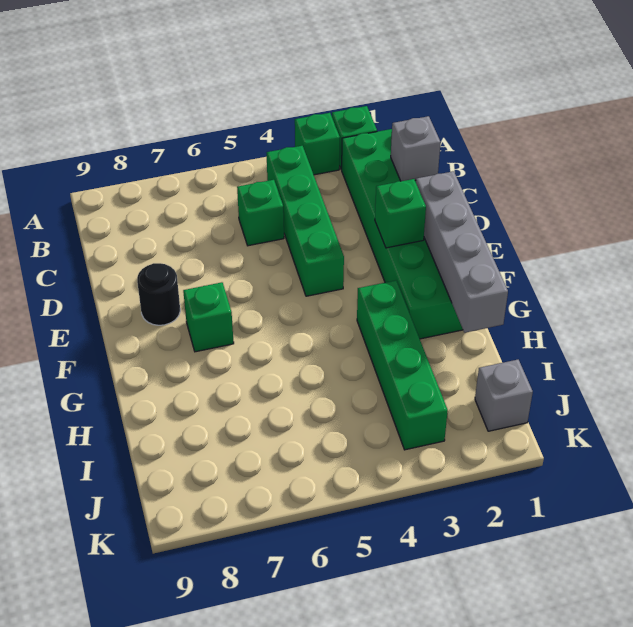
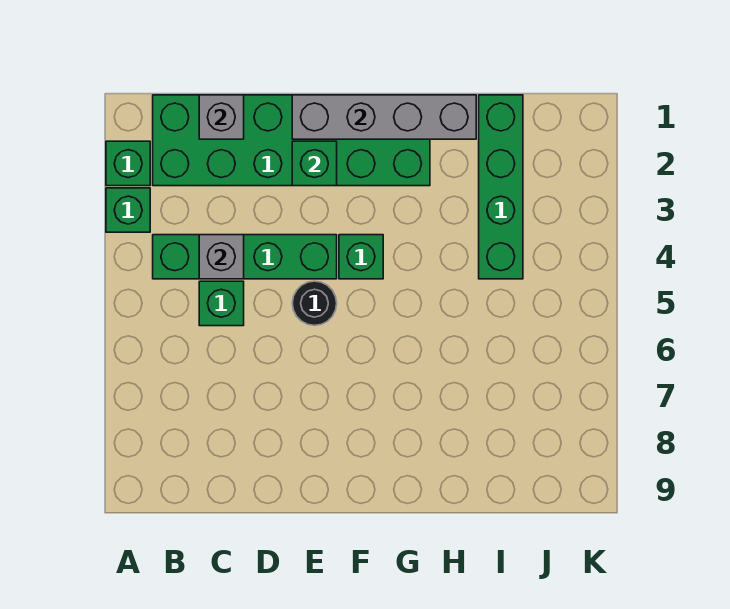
black round brick E8 level 1 -> black round brick E5 level 1
green brick F7 level 1 -> green brick F4 level 1
green brick G3:J3 level 1 -> green brick I1:I4 level 1
grey brick J1 level 1 -> grey brick C4 level 2

